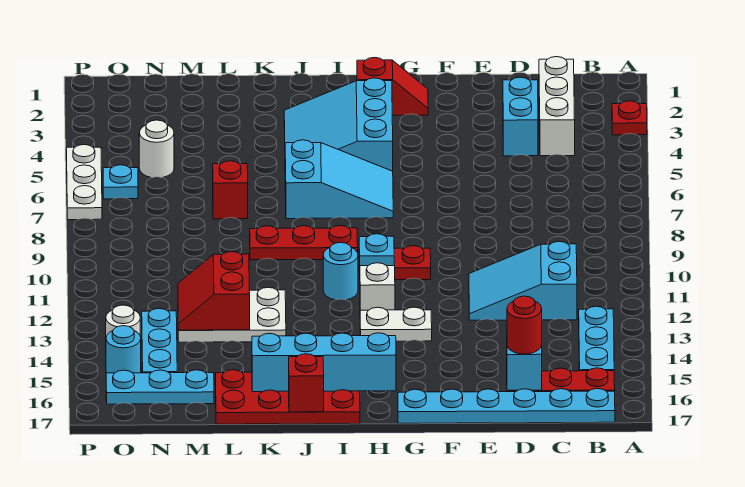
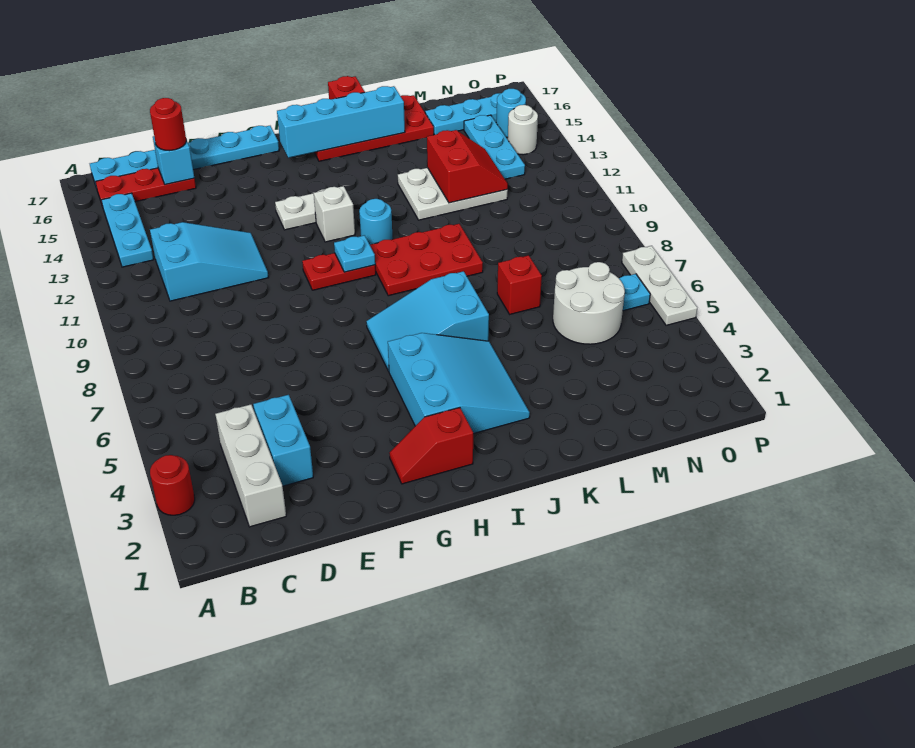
red plate A3 level 1 -> red round brick A3 level 1
red plate I9:K9 level 1 -> red plate I9:K10 level 1
white round brick N5 level 1 -> white round brick M5:N6 level 1

